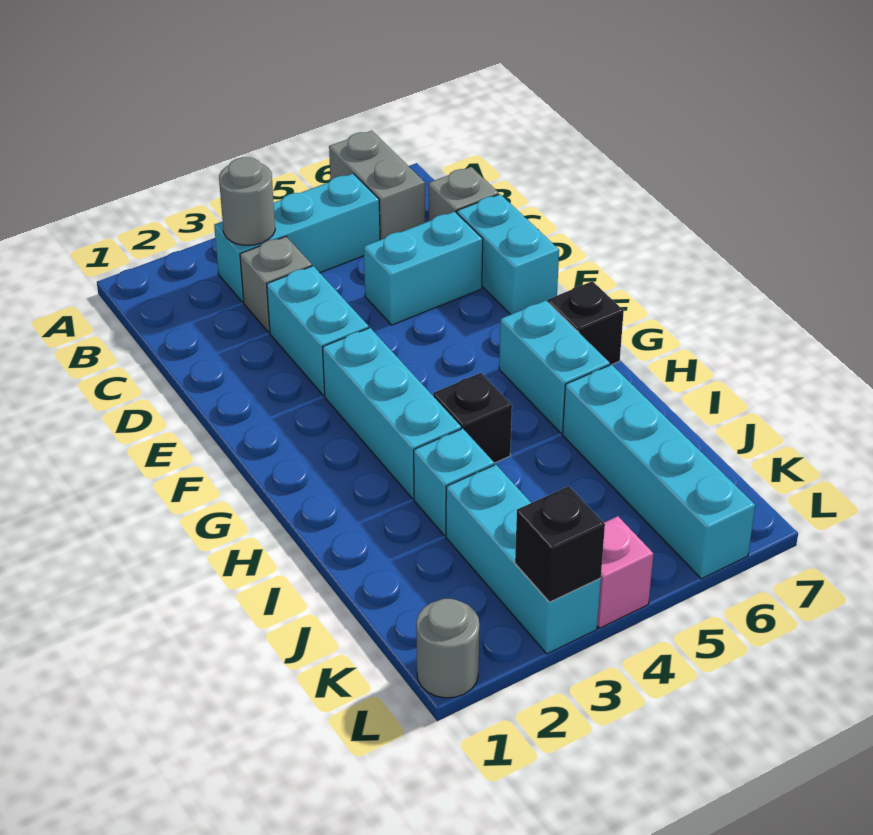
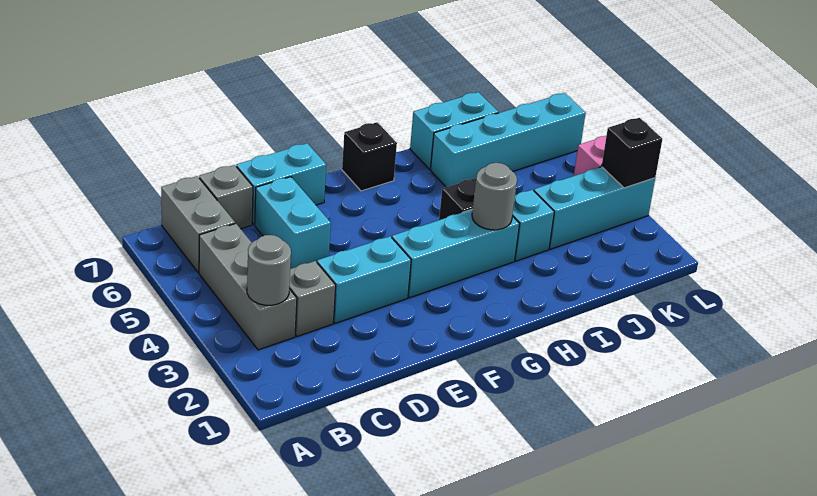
grey brick A6:B6 level 1 -> grey brick B6:B7 level 1
cyan brick B3:B5 level 1 -> grey brick B3:B5 level 1
cyan brick G6:H6 level 1 -> cyan brick I7:J7 level 1
grey round brick L1 level 1 -> grey round brick H3 level 2

